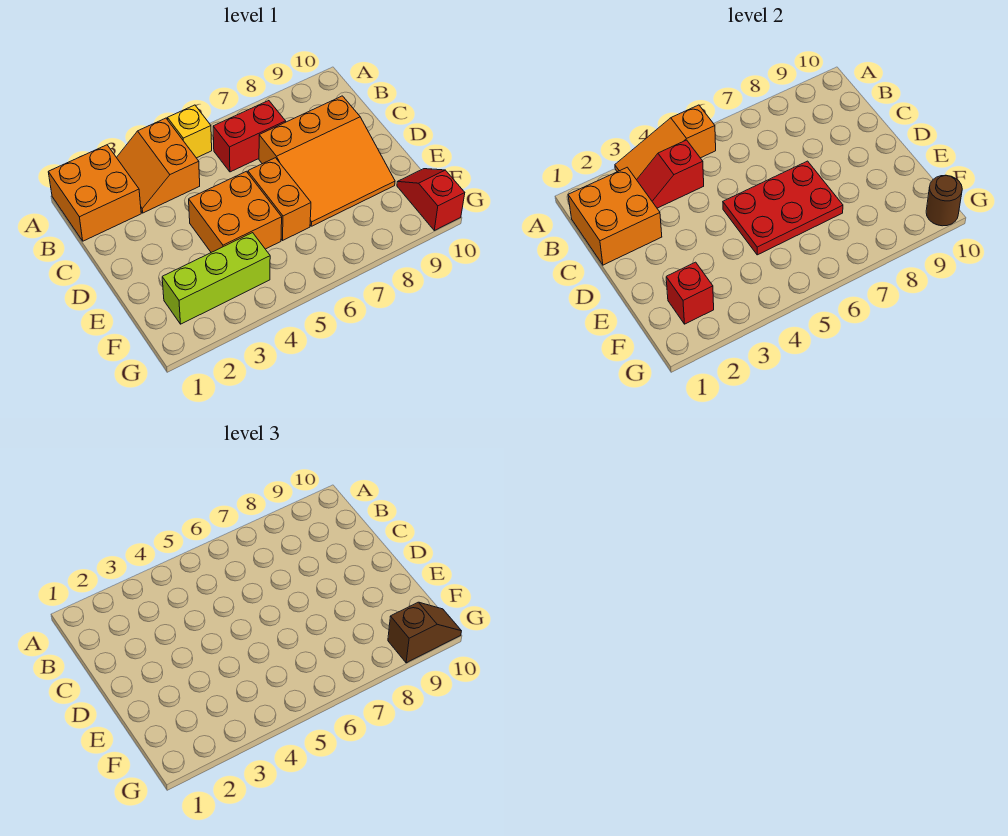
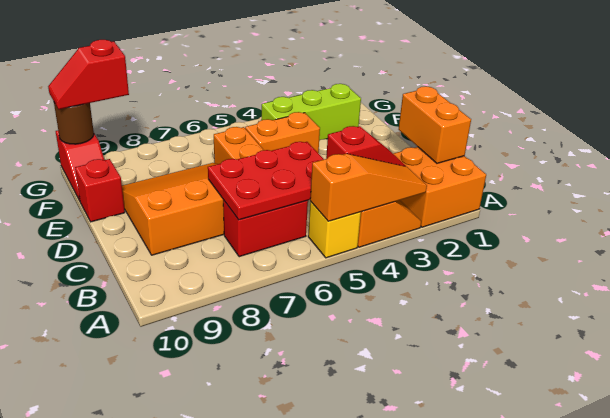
orange brick B1:C2 level 2 -> orange brick B1:C1 level 2
orange brick D4:E5 level 1 -> orange brick E4:E5 level 1
red plate D5:E7 level 2 -> red plate B5:C7 level 2
red brick F2 level 2 -> red brick E10 level 1
brown slope G9:G10 level 3 top 9 -> red slope G9:G10 level 3 top 9

